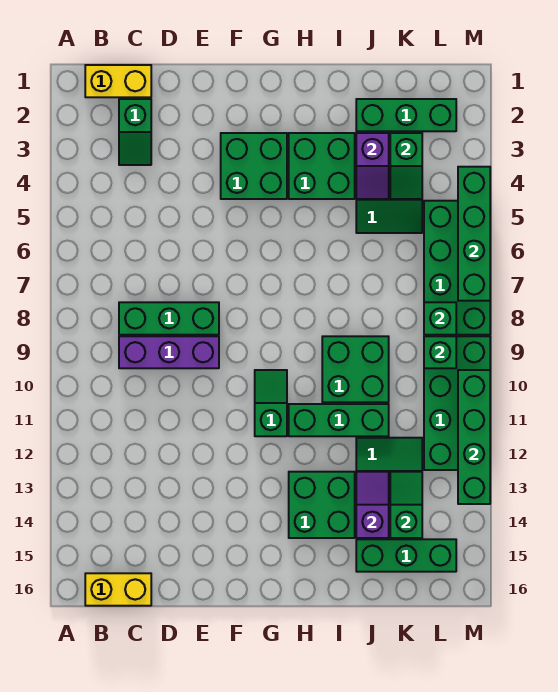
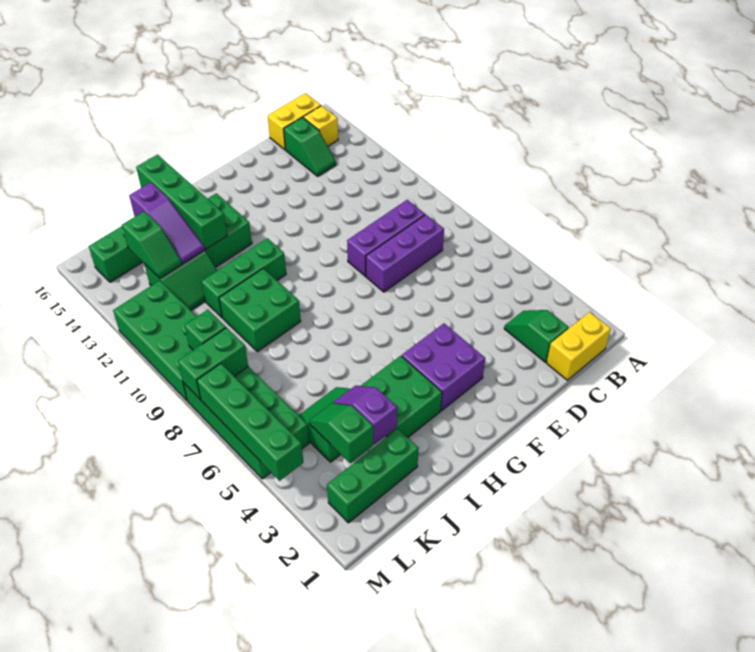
none -> yellow brick B15 level 1
green brick C8:E8 level 1 -> purple brick C8:E8 level 1
green brick F3:G4 level 1 -> purple brick F3:G4 level 1
green slope G10:G11 level 1 top 11 -> green slope C14:C15 level 1 top 15
purple slope J13:J14 level 2 top 14 -> purple slope J13:J15 level 2 top 15
green brick L8 level 2 -> green brick L8:M8 level 2
green brick M10:M13 level 2 -> green brick I13:I16 level 2

